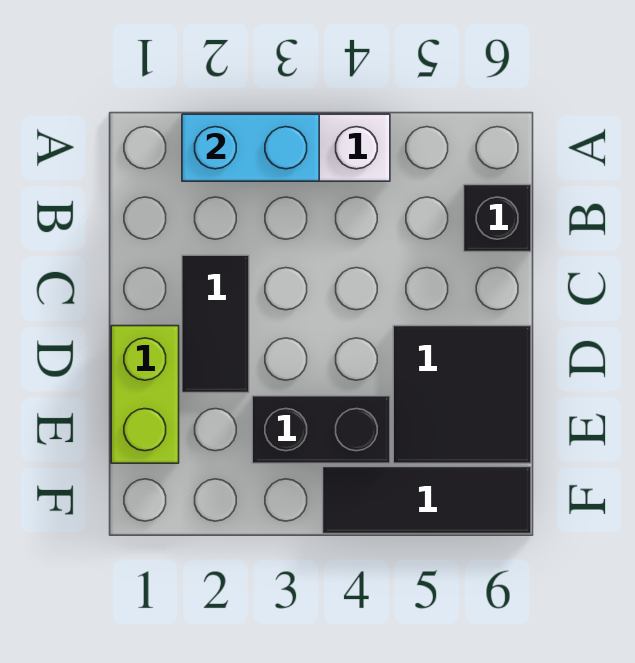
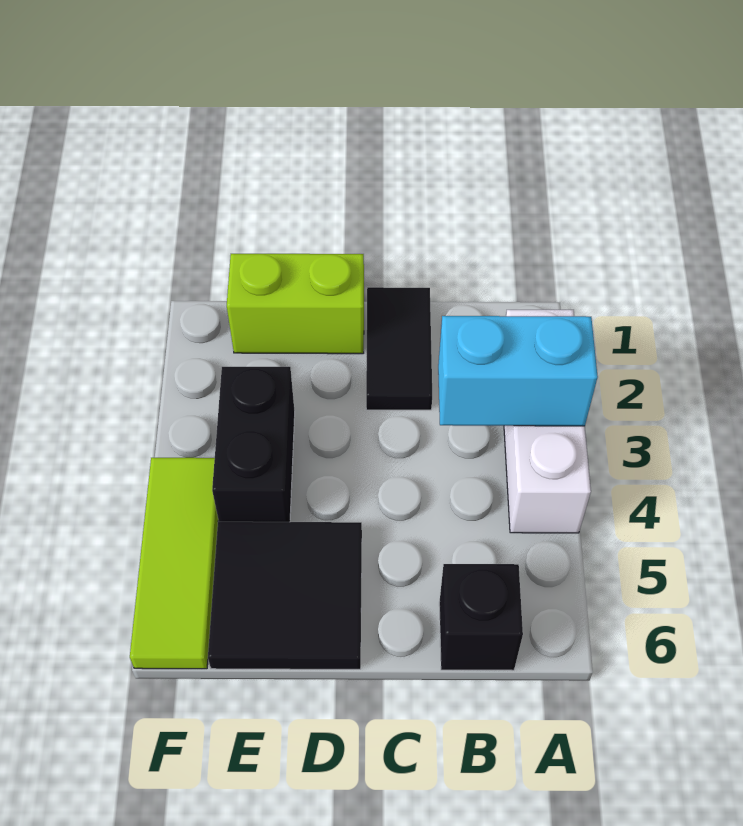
cyan brick A2:A3 level 2 -> cyan brick A3:B3 level 2
black tile C2:D2 level 1 -> black tile C1:C2 level 1
black tile F4:F6 level 1 -> lime tile F4:F6 level 1

